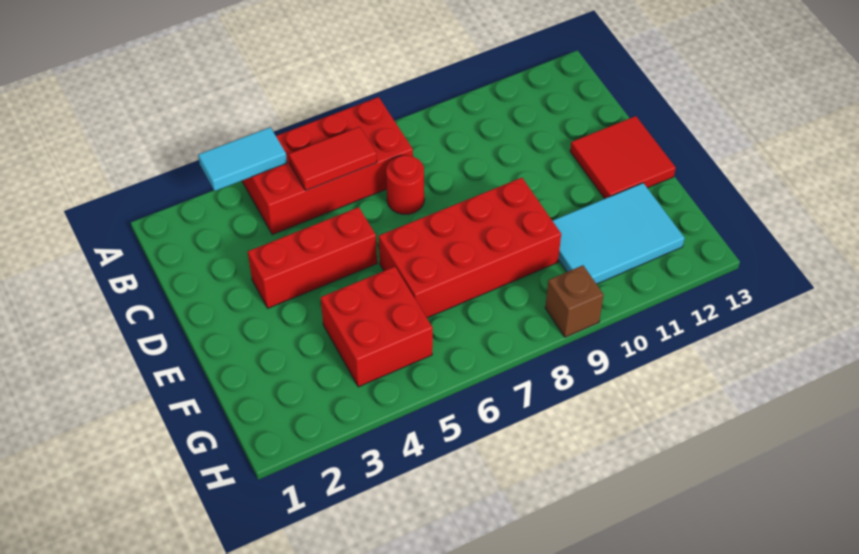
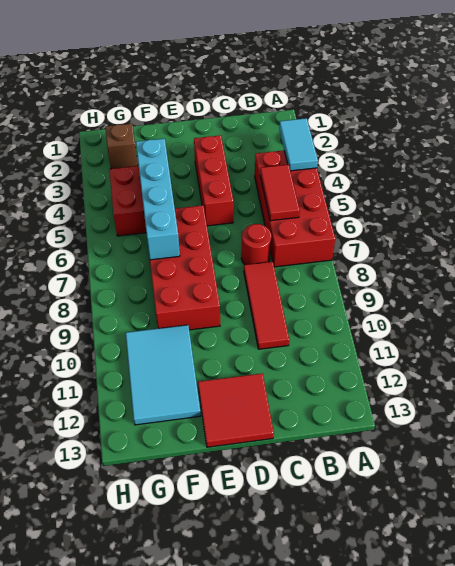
none -> red tile C8:C10 level 1
none -> cyan brick F4:F7 level 2
brown brick H9 level 1 -> brown brick G2 level 1

